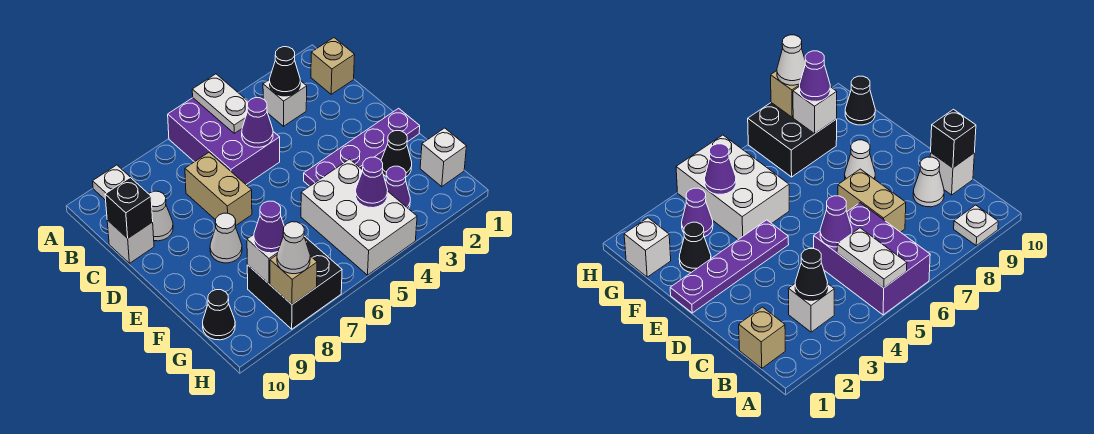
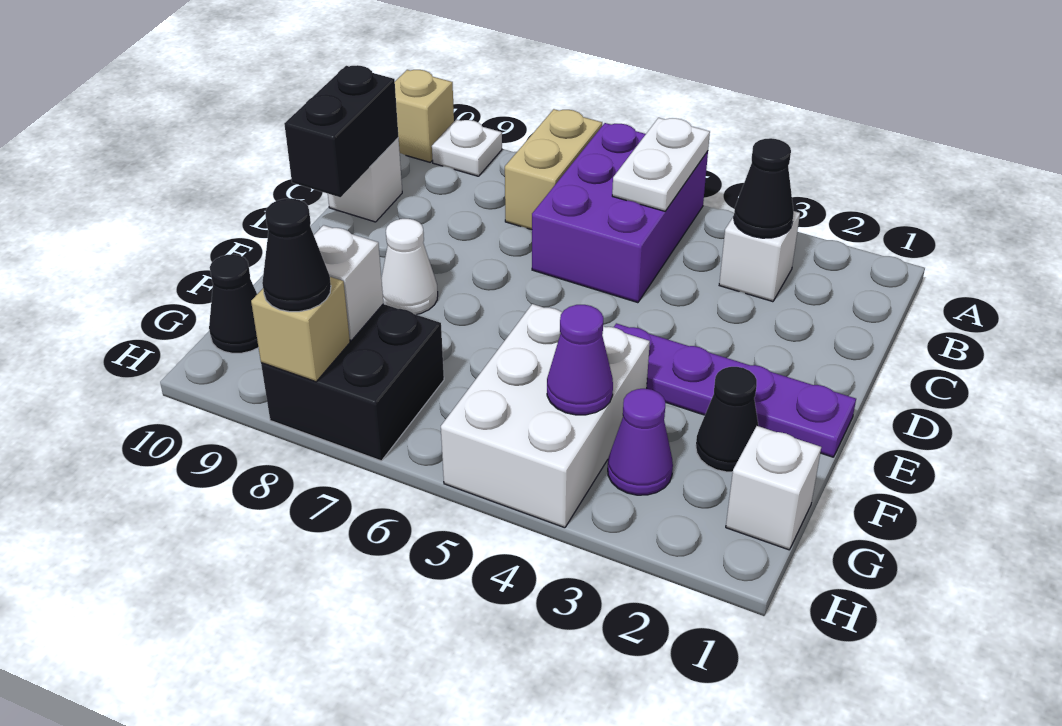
tan brick B1 level 1 -> tan brick A10 level 1
purple cone C5 level 2 -> none
tan brick C7:D7 level 1 -> tan brick A7:B7 level 1
white cone C9 level 1 -> none
black brick C10 level 2 -> black brick C10:D10 level 2
purple cone G8 level 3 -> none
white cone H8 level 3 -> black cone H8 level 3

